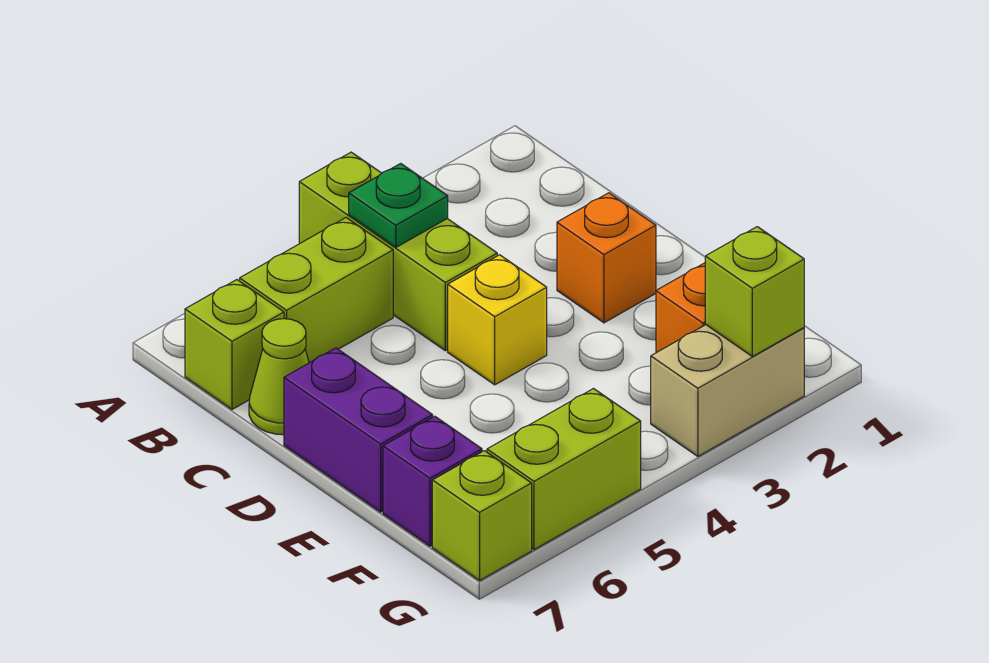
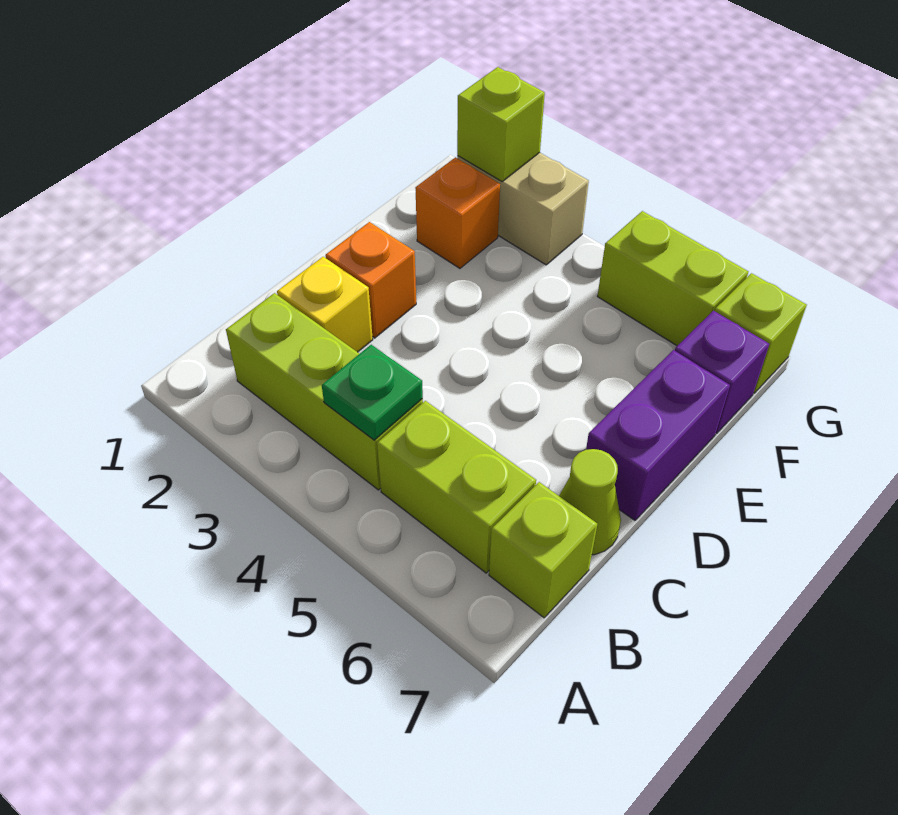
lime brick A4:C4 level 1 -> lime brick B2:B4 level 1
yellow brick D4 level 1 -> yellow brick C2 level 1

